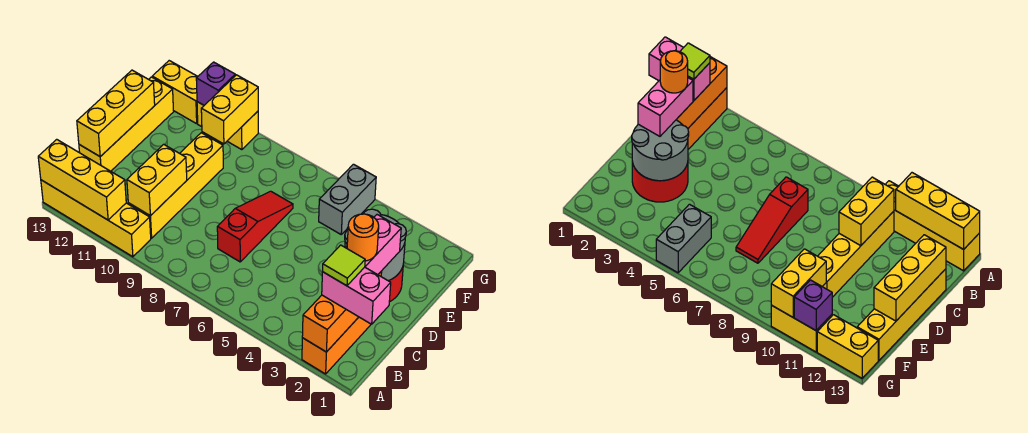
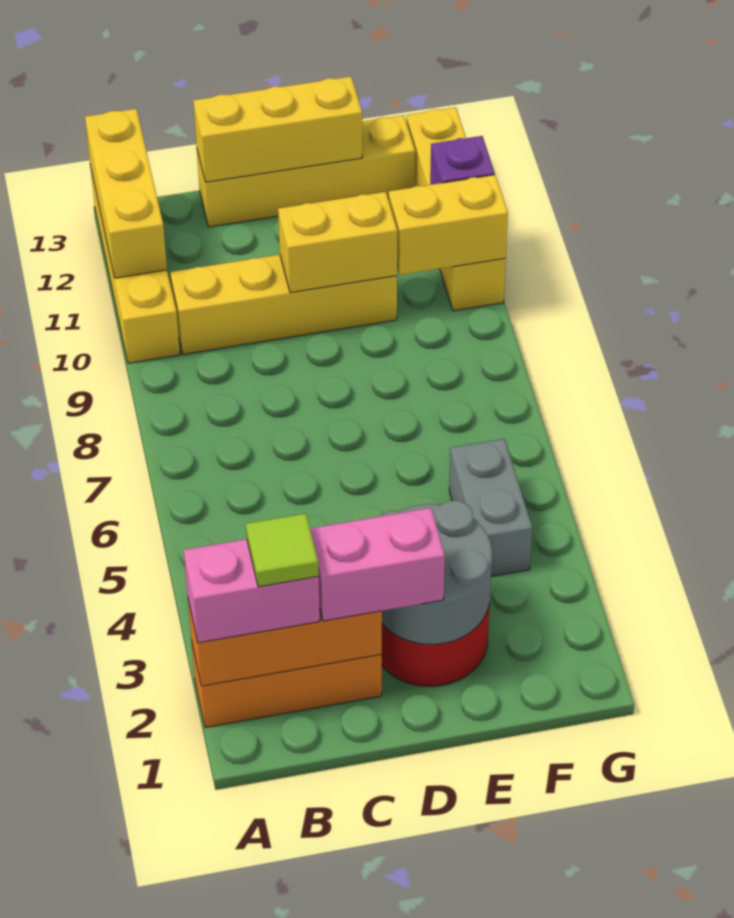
pink brick B1:B2 level 3 -> pink brick A2:B2 level 3
yellow brick B10:C10 level 2 -> yellow brick D10:E10 level 2
orange round brick C2 level 4 -> none
red slope C7:E7 level 1 top C -> none
grey brick F5:G5 level 1 -> grey brick F4:F5 level 1

